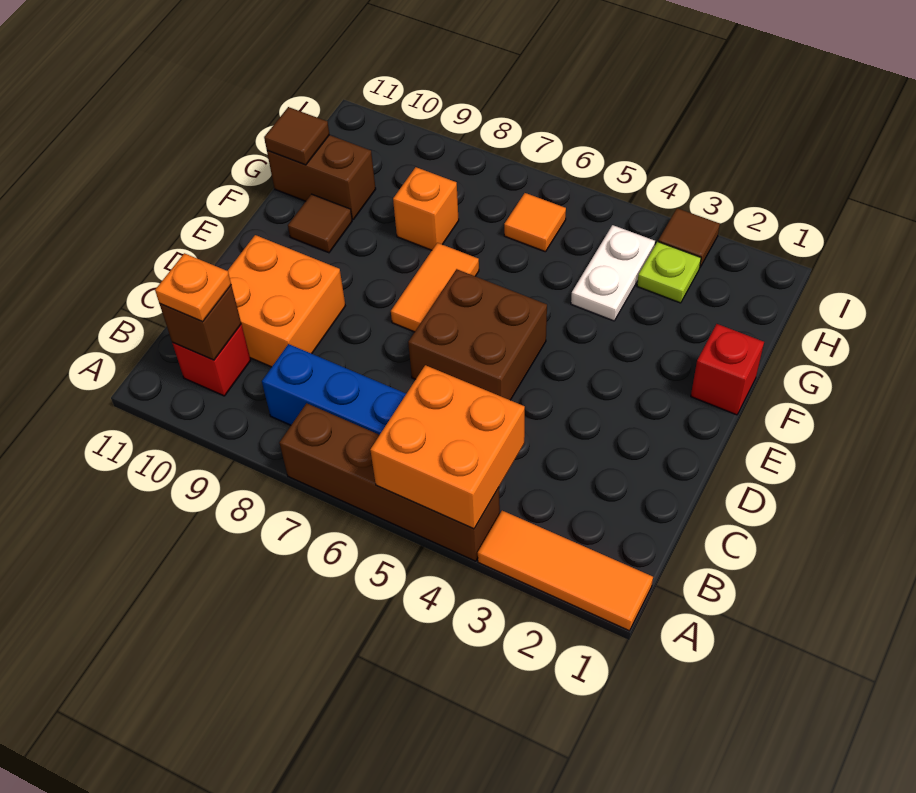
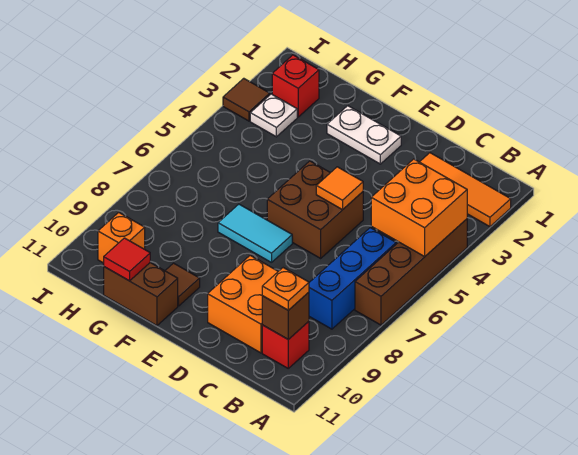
orange tile A1:A3 level 1 -> orange tile A2:C2 level 1
orange tile E7:F7 level 1 -> cyan tile E7:F7 level 1
red brick F1 level 1 -> red brick H2 level 1
white plate G4:H4 level 1 -> white plate E2:F2 level 1
orange brick G8 level 1 -> orange brick H10 level 1
brown brick G10:G11 level 1 -> brown brick F11:G11 level 1
brown tile G11 level 2 -> red tile G11 level 2
lime plate H3 level 1 -> white plate H3 level 1
orange tile H6 level 1 -> orange tile D5 level 2

